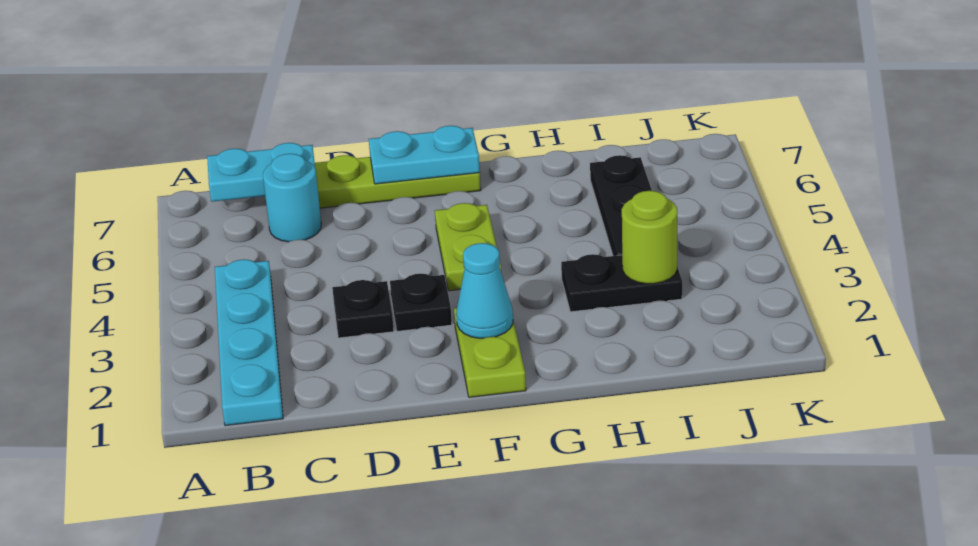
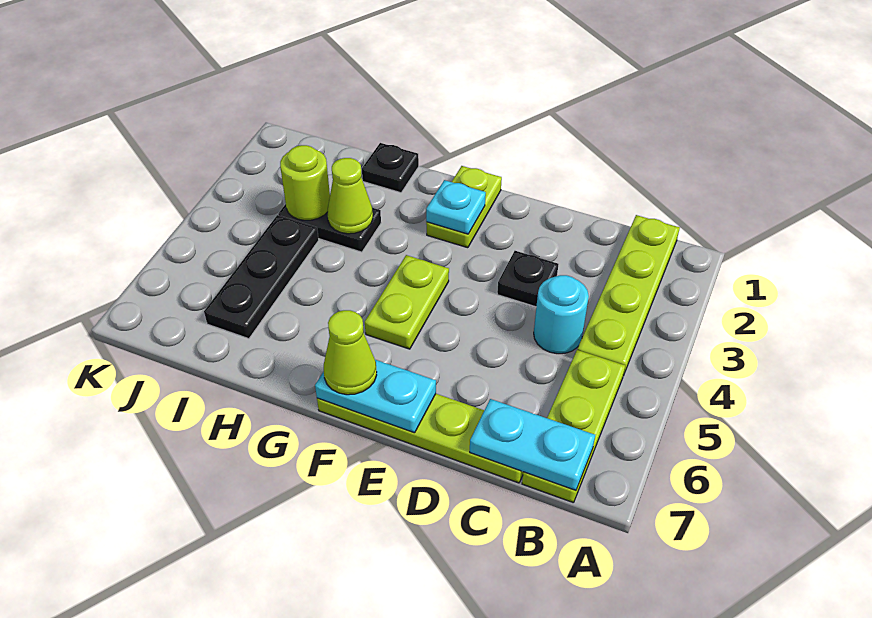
cyan plate B1:B4 level 1 -> lime plate B1:B4 level 1
none -> lime plate B5:B7 level 1
cyan round brick C6 level 1 -> cyan round brick C4 level 1
black plate E3 level 1 -> black plate H1 level 1
cyan cone F2 level 2 -> cyan plate F2 level 2
none -> lime cone F7 level 3
none -> lime cone H3 level 2

